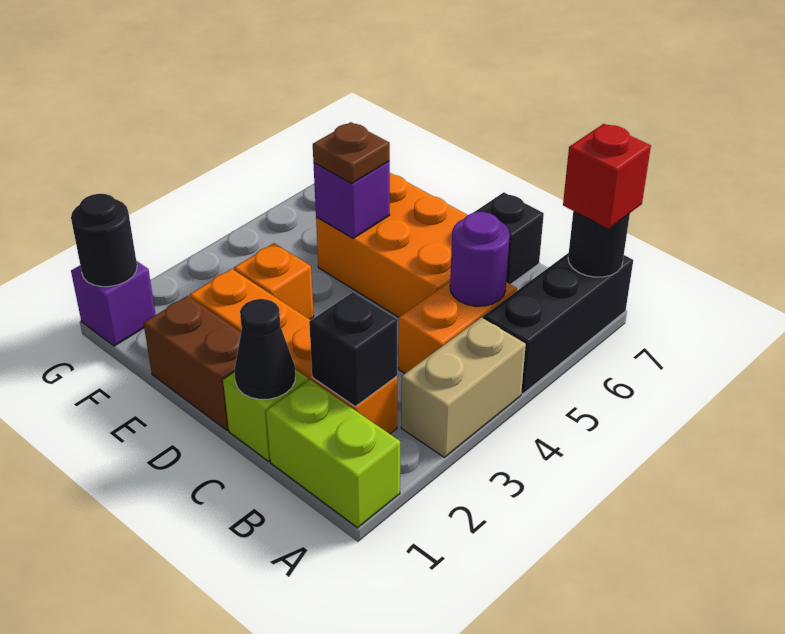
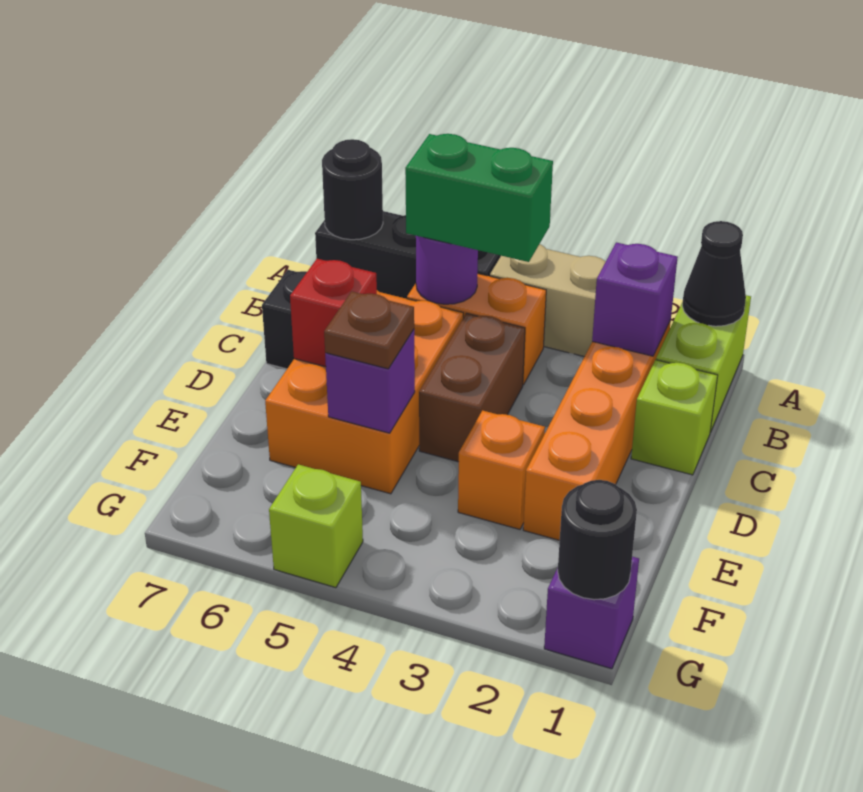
red brick A7 level 3 -> red brick D6 level 2
black brick B2 level 2 -> purple brick B2 level 2
none -> green brick B4:B5 level 3
black cone C1 level 2 -> black cone A1 level 2
brown brick D1:E1 level 1 -> brown brick C4:D4 level 1
none -> lime brick G5 level 1

